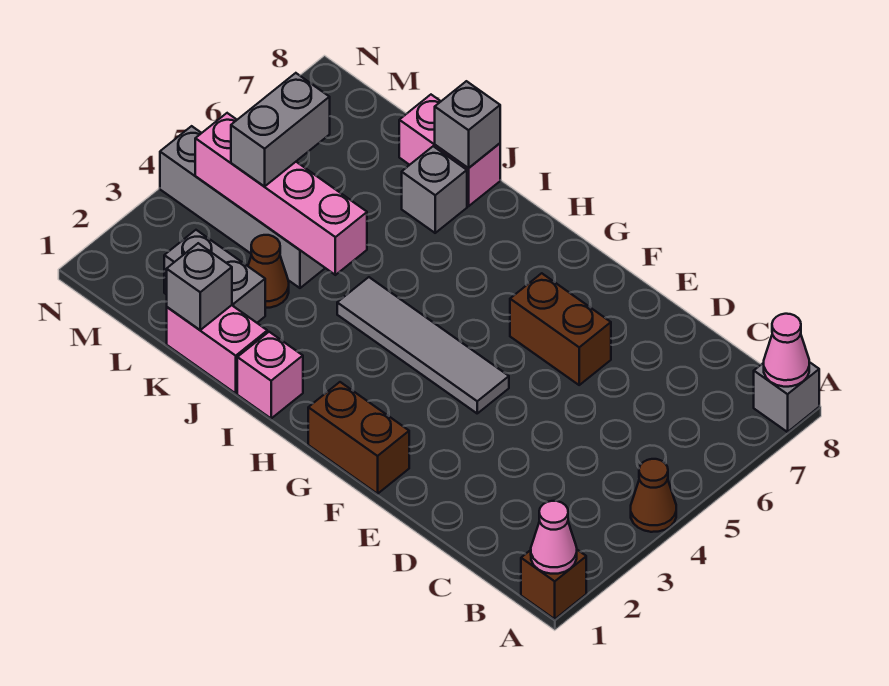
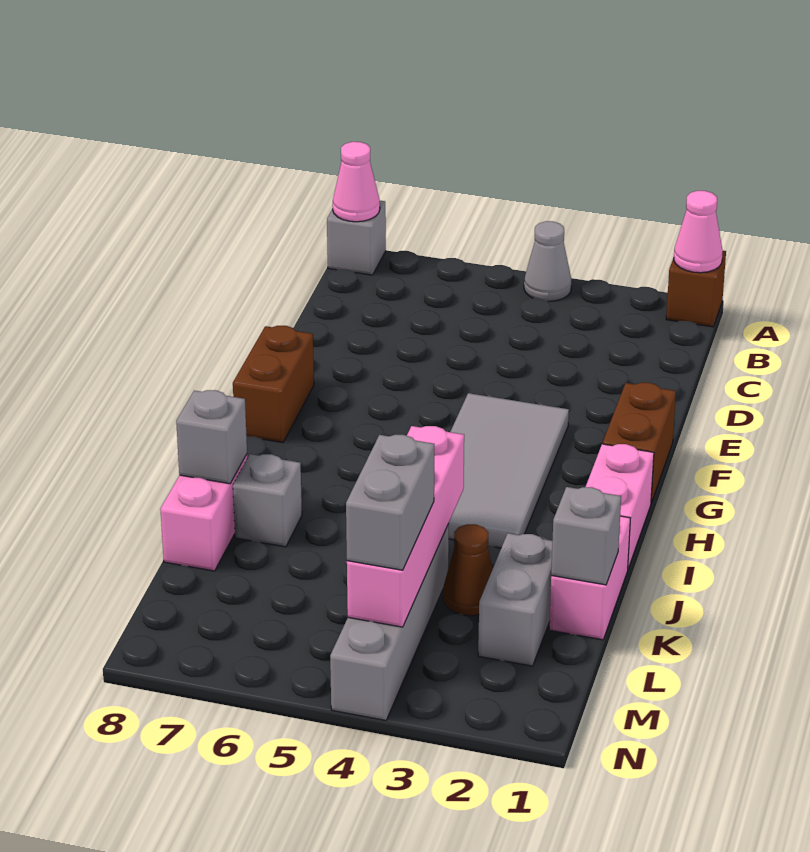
brown cone A4 level 1 -> grey cone A4 level 1
brown brick E6:F6 level 1 -> brown brick F8:G8 level 1
grey tile F4:I4 level 1 -> grey tile F3:I4 level 1
pink brick I1 level 1 -> pink brick H1:I1 level 1
grey brick L4:L5 level 3 -> grey brick L4:M4 level 3

